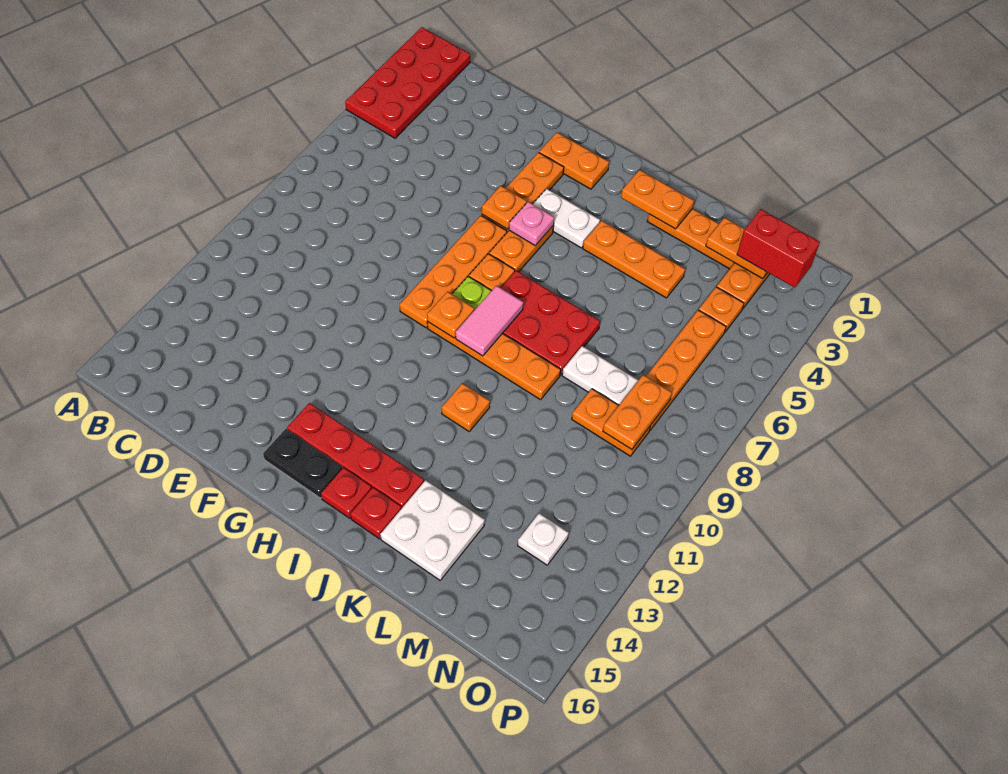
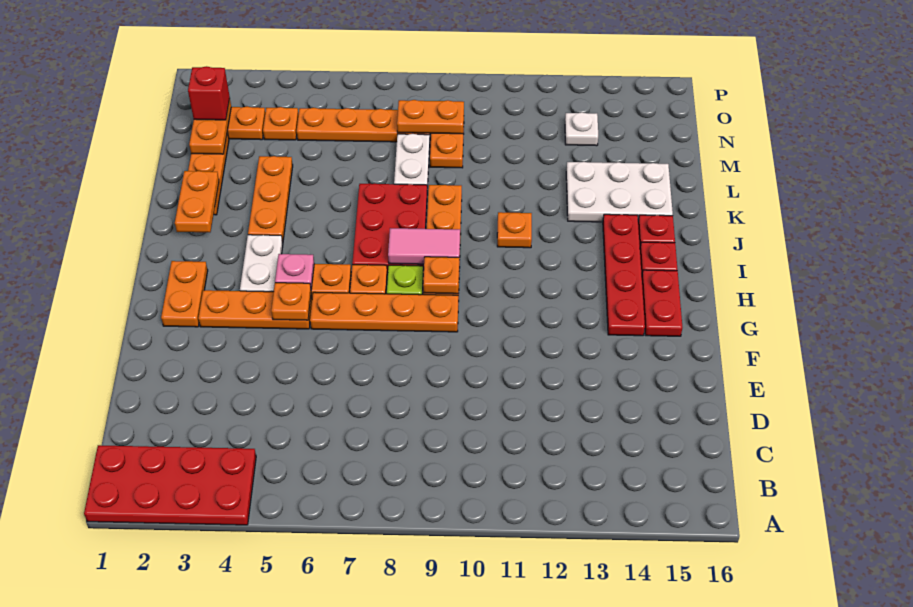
black plate G15:H15 level 1 -> red plate G15:H15 level 1
white plate K14:L15 level 1 -> white plate K13:L15 level 1
red brick N2:O2 level 3 -> red brick N2 level 3

